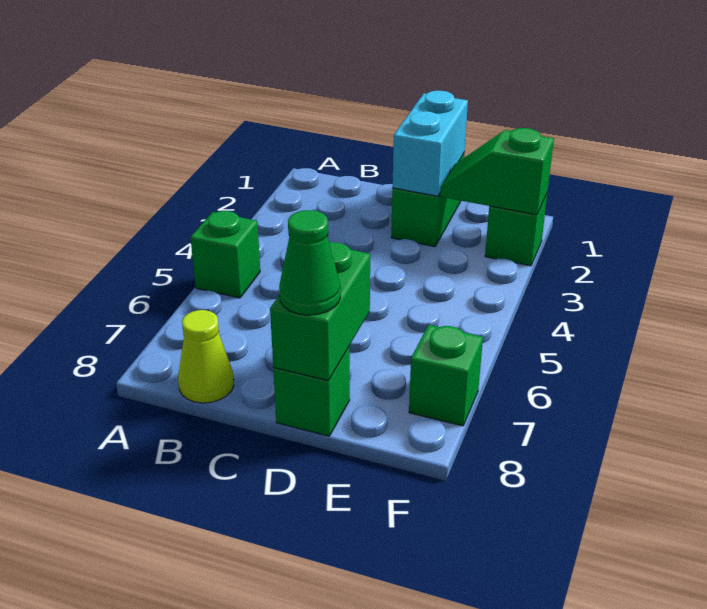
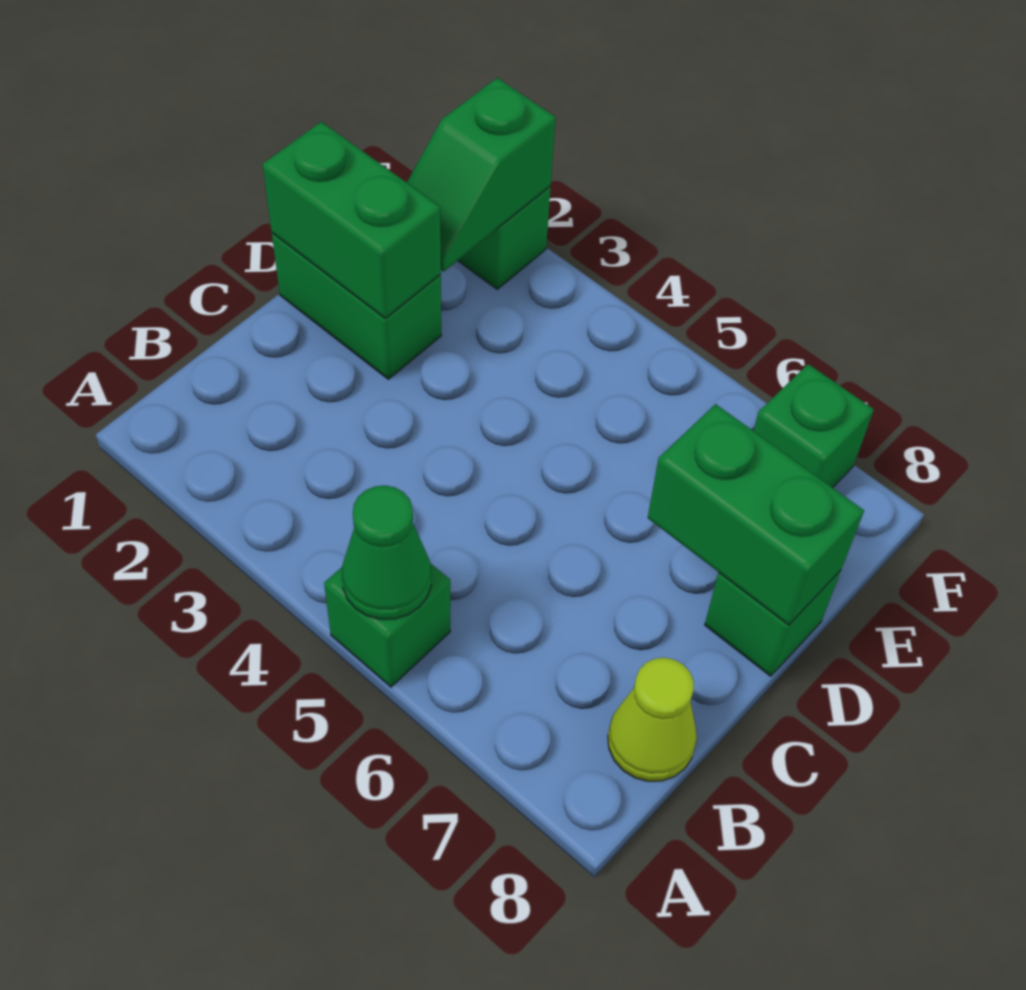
cyan brick D1:D2 level 2 -> green brick D1:D2 level 2
green cone D8 level 3 -> green cone A5 level 2

